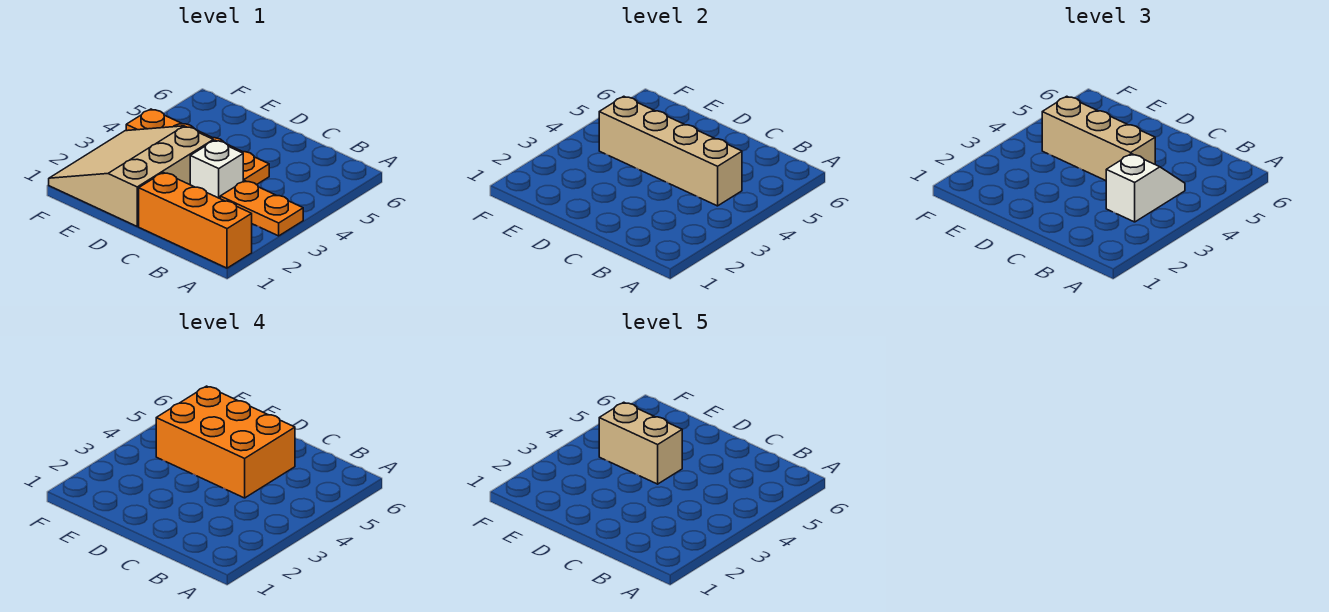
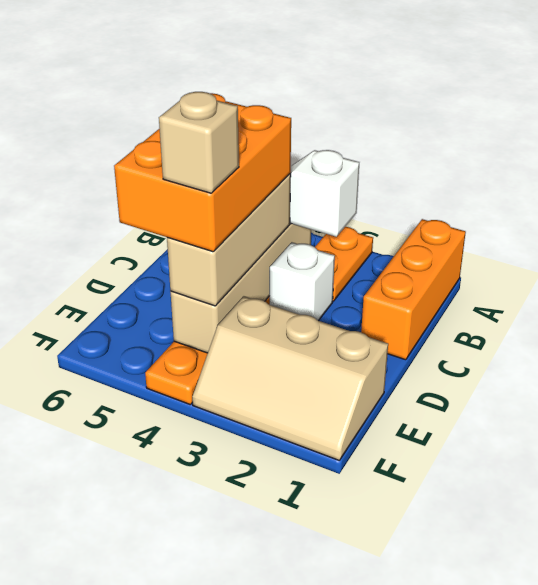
tan slope D1:F3 level 1 top D -> tan slope E1:F3 level 1 top E
tan brick D4:E4 level 5 -> tan brick E4 level 5

